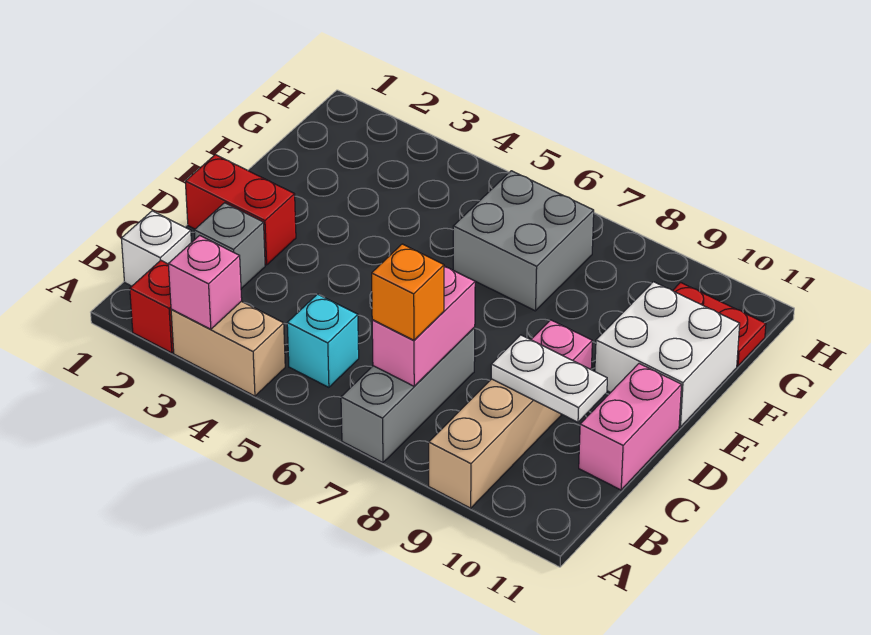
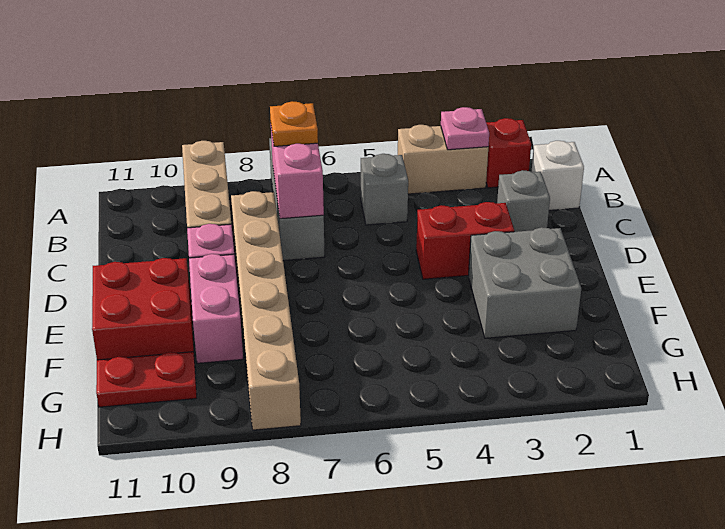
pink brick A3 level 2 -> pink plate A3 level 2
cyan brick B5 level 1 -> grey brick B5 level 1
orange brick B7 level 3 -> orange plate B7 level 3
none -> tan brick C8:H8 level 1
white plate C9:C10 level 2 -> none
pink brick C11:D11 level 1 -> pink brick E9:F9 level 1
red brick D1:D2 level 1 -> red brick D3:D4 level 1
white brick E10:F11 level 1 -> red brick E10:F11 level 1
grey brick F6:G7 level 1 -> grey brick E2:F3 level 1

